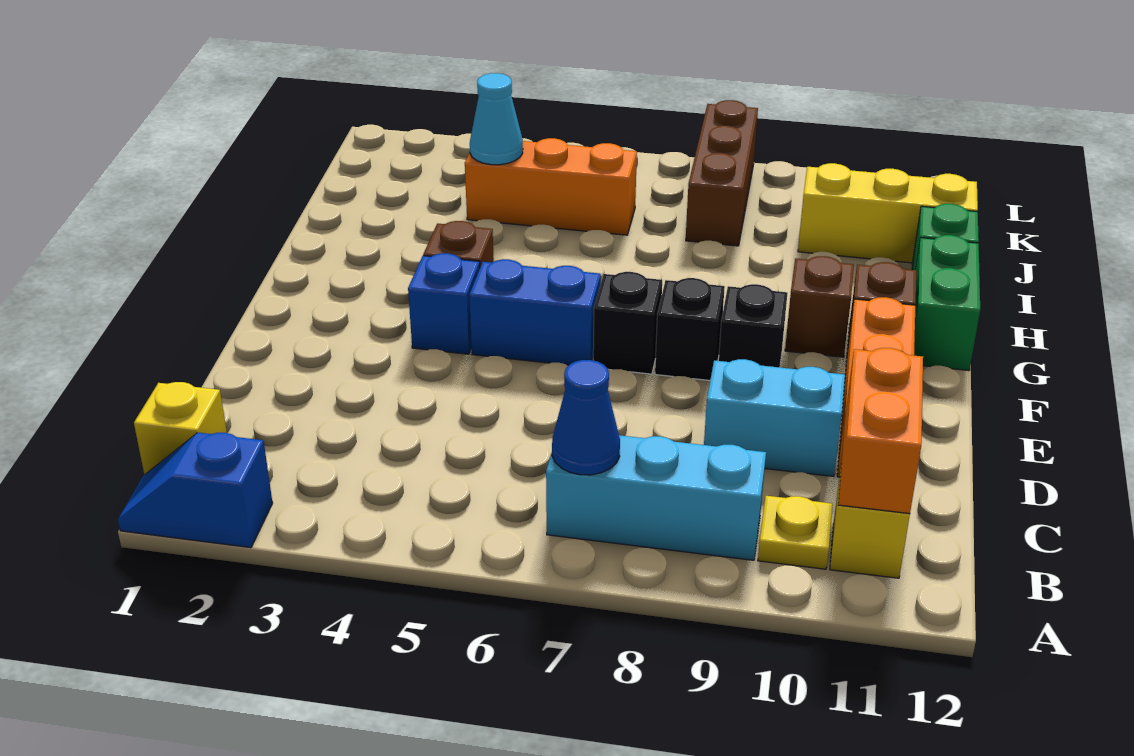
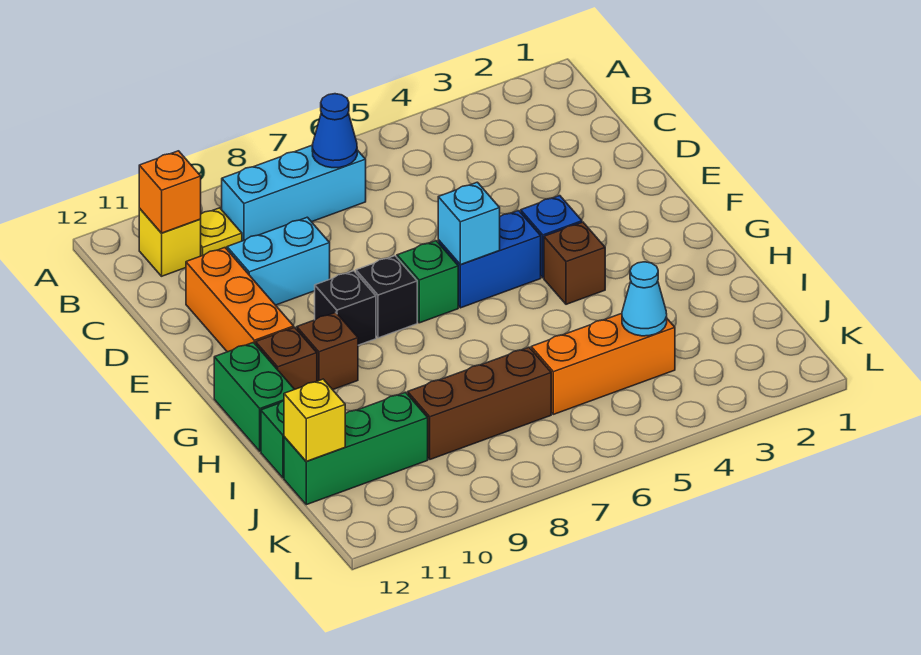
blue slope A1:A2 level 1 top 2 -> none
yellow brick B1 level 1 -> yellow brick J12 level 2
orange brick B11:C11 level 2 -> orange brick B11 level 2
none -> cyan brick F6 level 2
black brick F7 level 1 -> green brick F7 level 1
brown brick J8:L8 level 1 -> brown brick J7:J9 level 1
yellow brick J10:J12 level 1 -> green brick J10:J12 level 1

